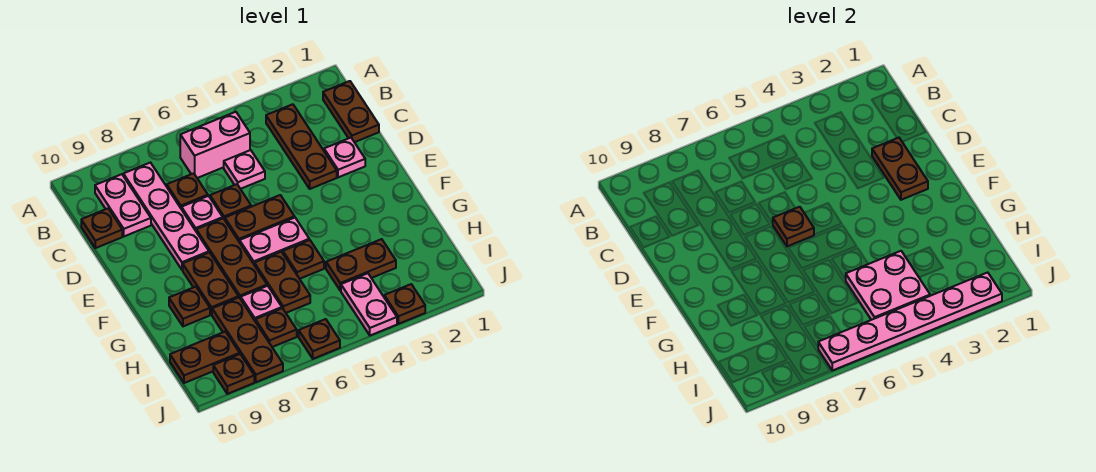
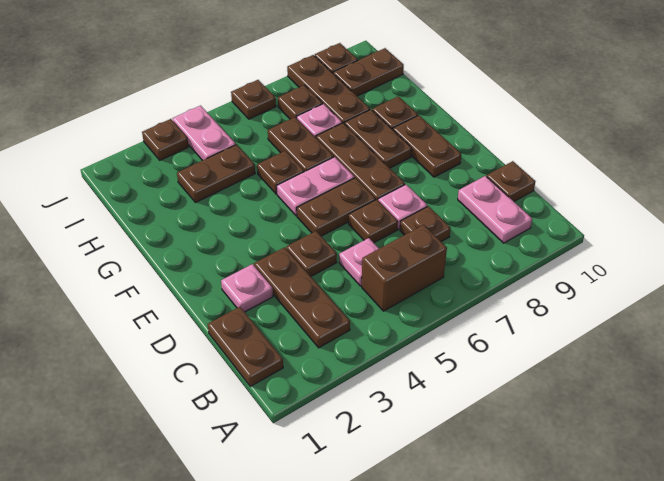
pink brick B5:B6 level 1 -> brown brick B5:B6 level 1
pink plate B8:E8 level 1 -> none
brown plate D2:E2 level 2 -> brown plate E9:F9 level 1
brown plate E6 level 2 -> brown plate D4 level 1
pink plate H4:I5 level 2 -> none
pink plate J2:J7 level 2 -> none

